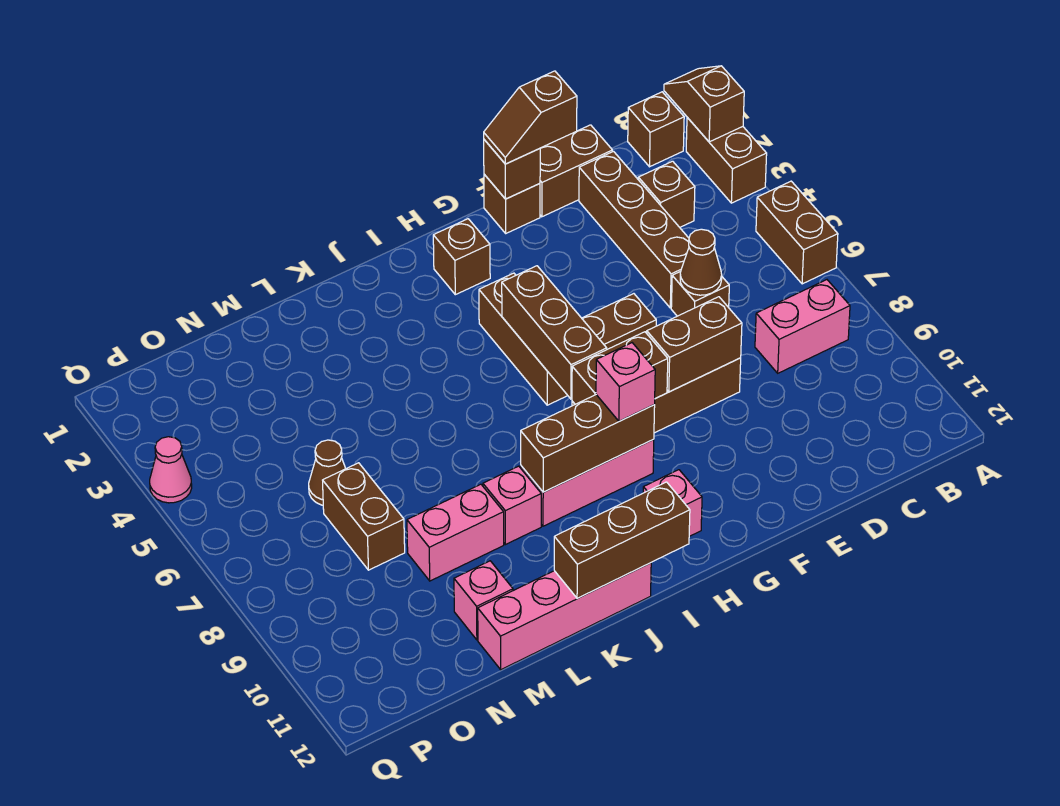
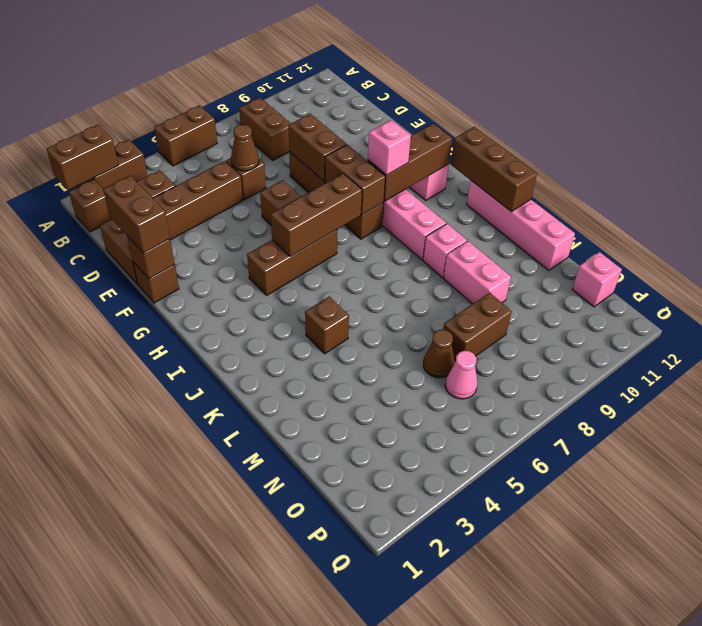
brown slope A1:A2 level 2 top 2 -> brown brick A1:A2 level 2
pink brick B8:C8 level 1 -> brown brick B8:C8 level 1
brown slope E1:F1 level 3 top E -> brown brick E1:F1 level 3
brown brick H2 level 1 -> brown brick K4 level 1
brown brick H9:J9 level 2 -> brown brick H9:H11 level 2
pink brick M11 level 1 -> pink brick O12 level 1
pink cone Q4 level 1 -> pink cone O6 level 1

